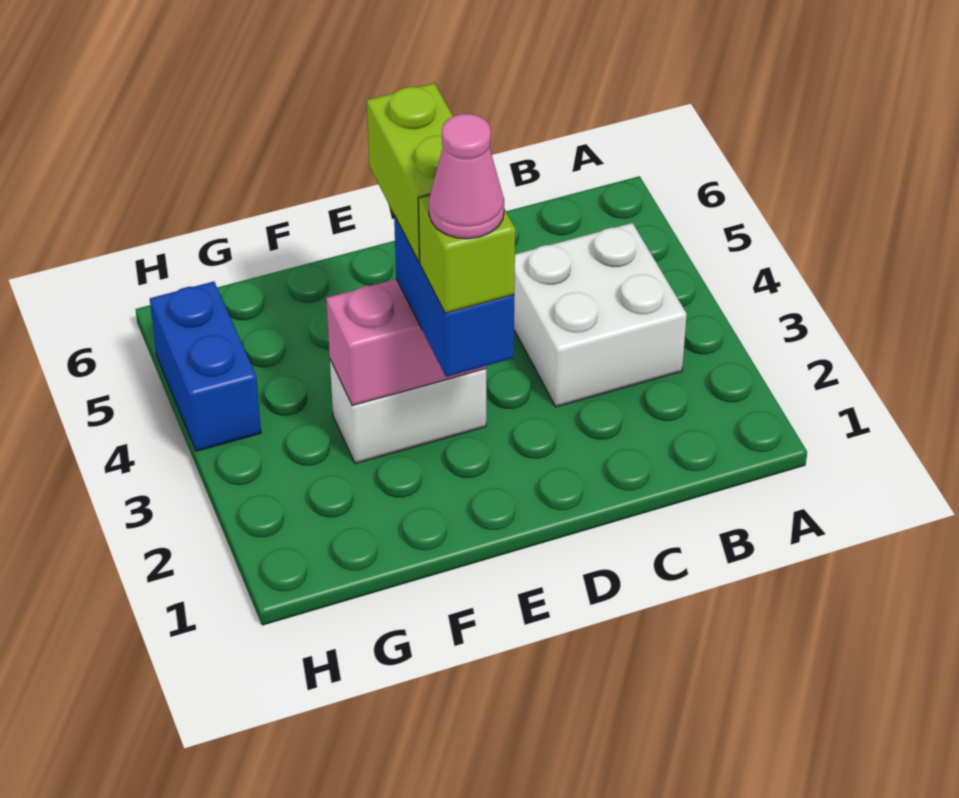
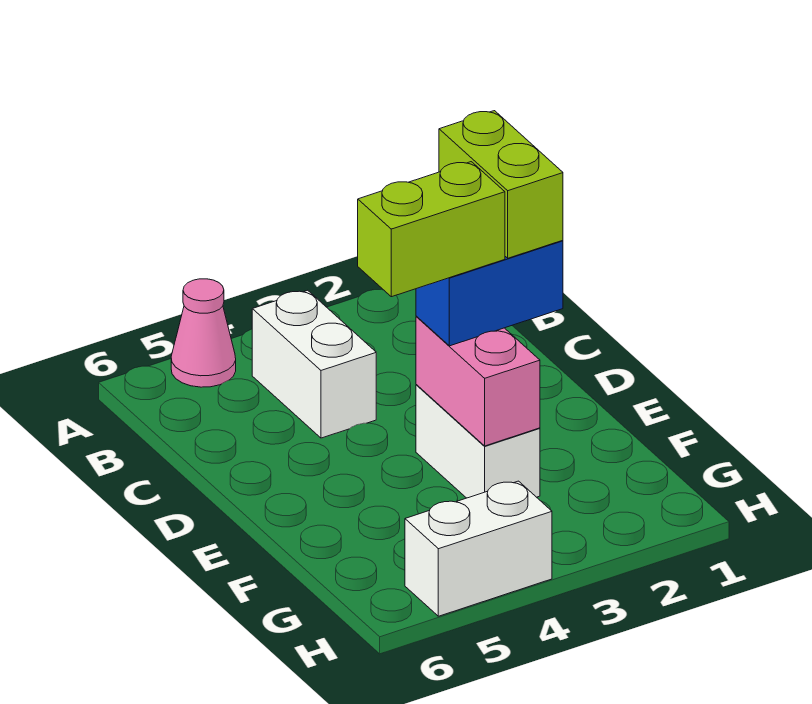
white brick B3:C4 level 1 -> white brick B4:C4 level 1
lime brick E2 level 4 -> lime brick D2:E2 level 4
pink cone E2 level 5 -> pink cone A5 level 1
blue brick H4:H5 level 1 -> white brick H4:H5 level 1

